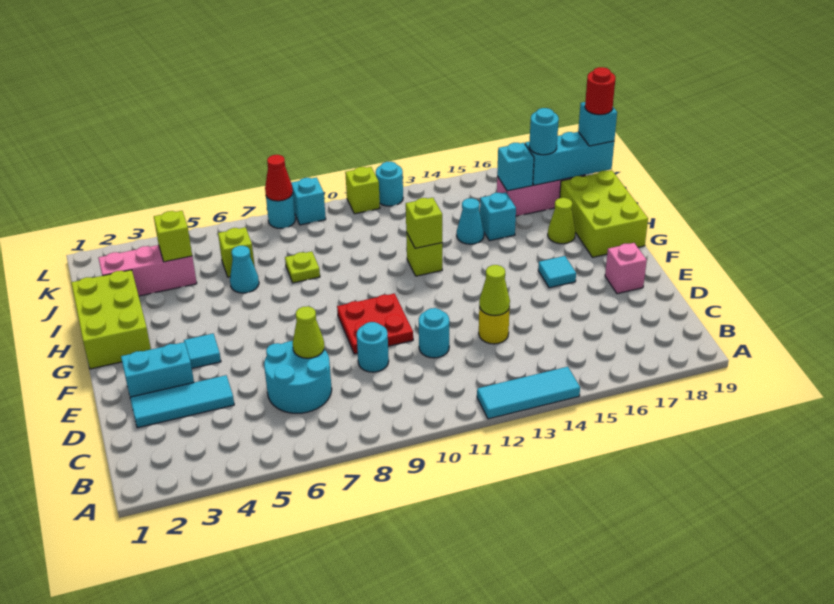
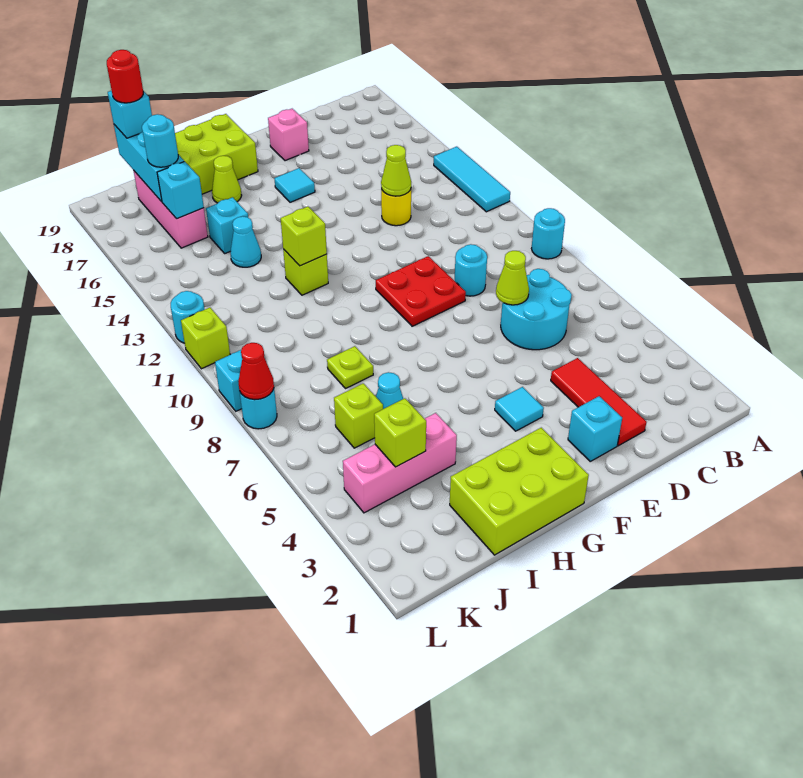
cyan tile D2:D4 level 1 -> red tile D2:D4 level 1
cyan round brick D11 level 1 -> cyan round brick A9 level 1
cyan brick E2:E3 level 1 -> cyan brick E2 level 1
pink brick J2:J4 level 1 -> pink brick I4:K4 level 1

